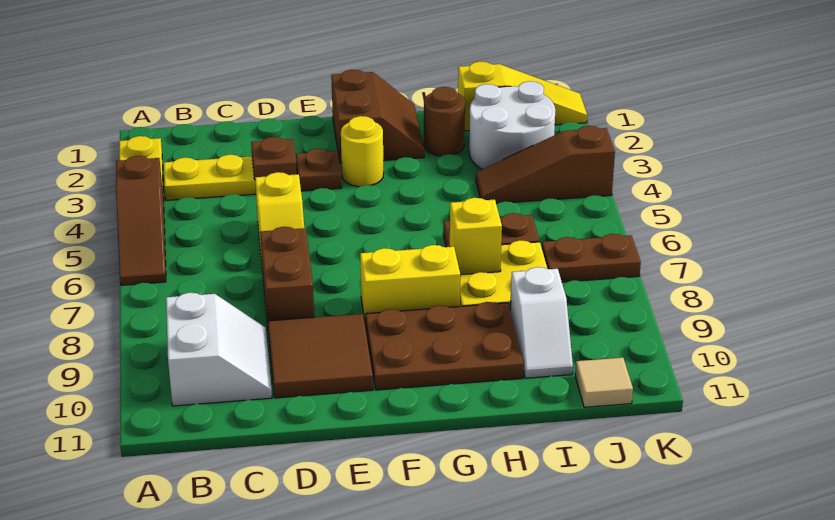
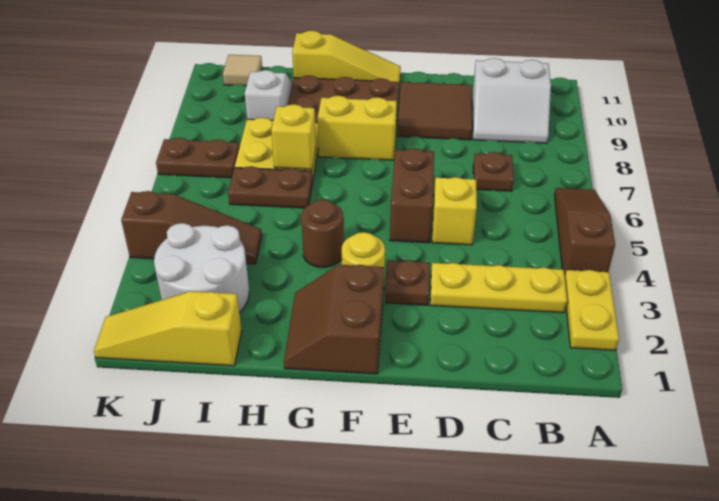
white slope B9:C10 level 1 top B -> white slope B9:C10 level 1 top 10
brown plate D3 level 2 -> brown plate C7 level 1
brown brick D7:D8 level 1 -> brown brick E5:E6 level 1
none -> yellow slope F11:H11 level 1 top H
brown round brick H2 level 1 -> brown round brick G4 level 1

